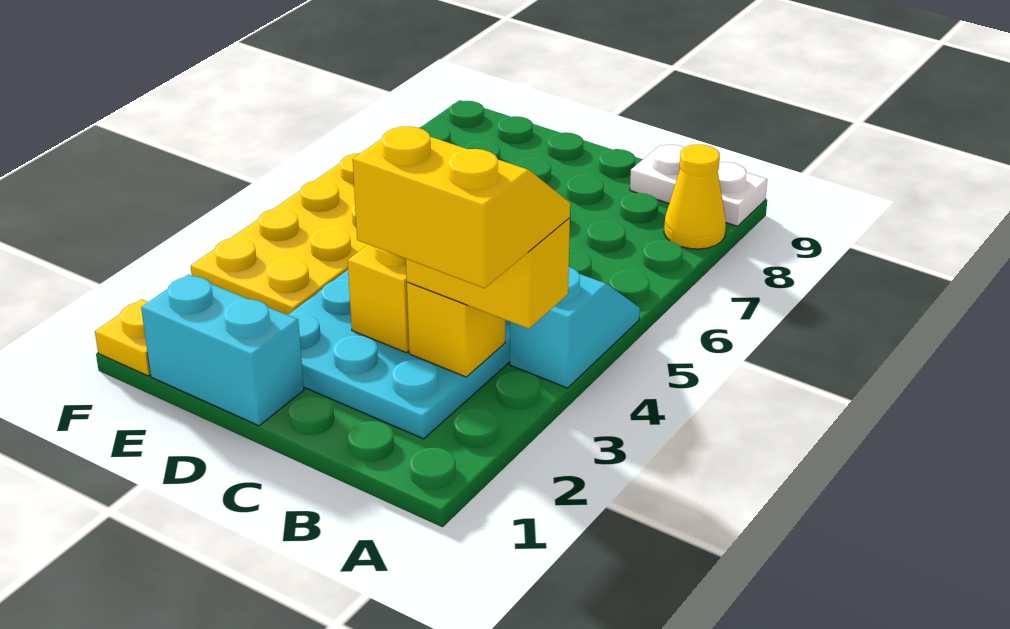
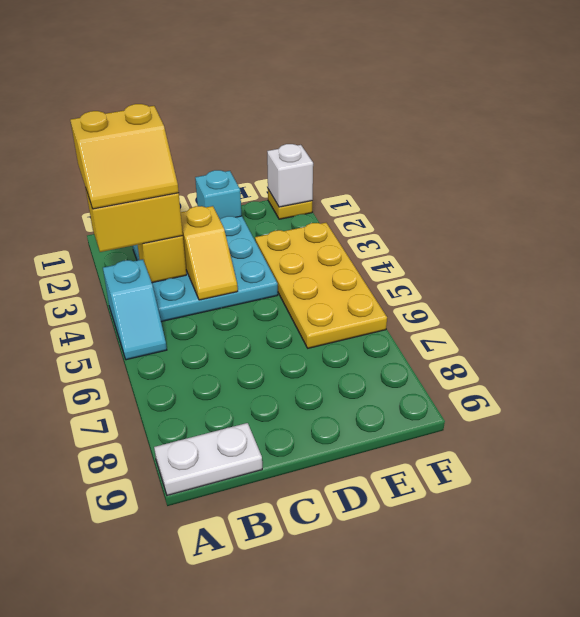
yellow cone A8 level 1 -> none
cyan brick D1:E1 level 1 -> cyan brick D1 level 1
none -> white brick F1 level 2

